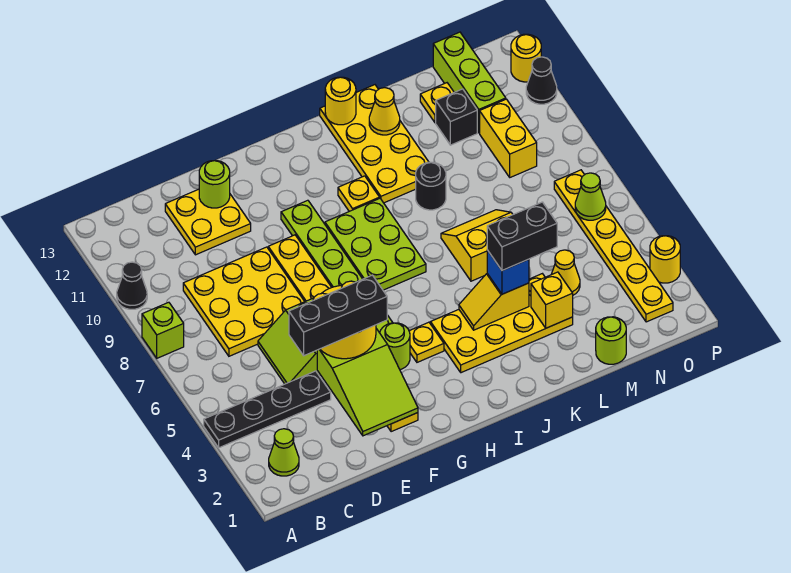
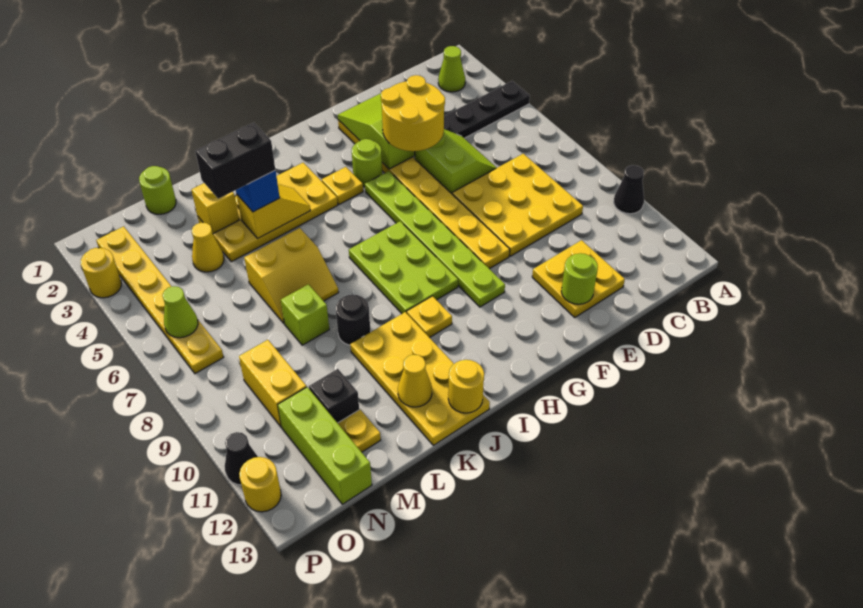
lime brick A8 level 1 -> lime brick L8 level 1
black brick D4:F4 level 4 -> none

